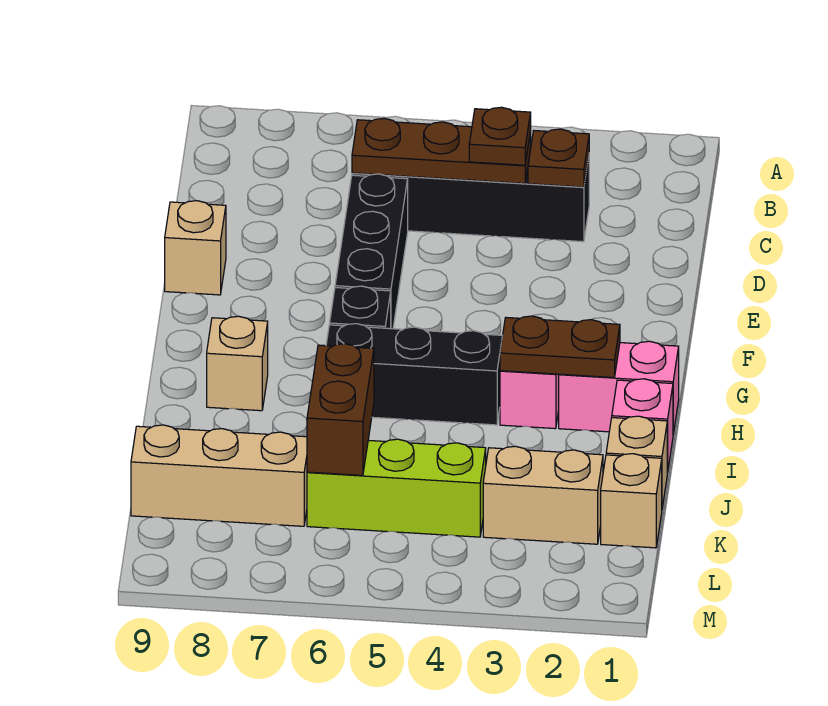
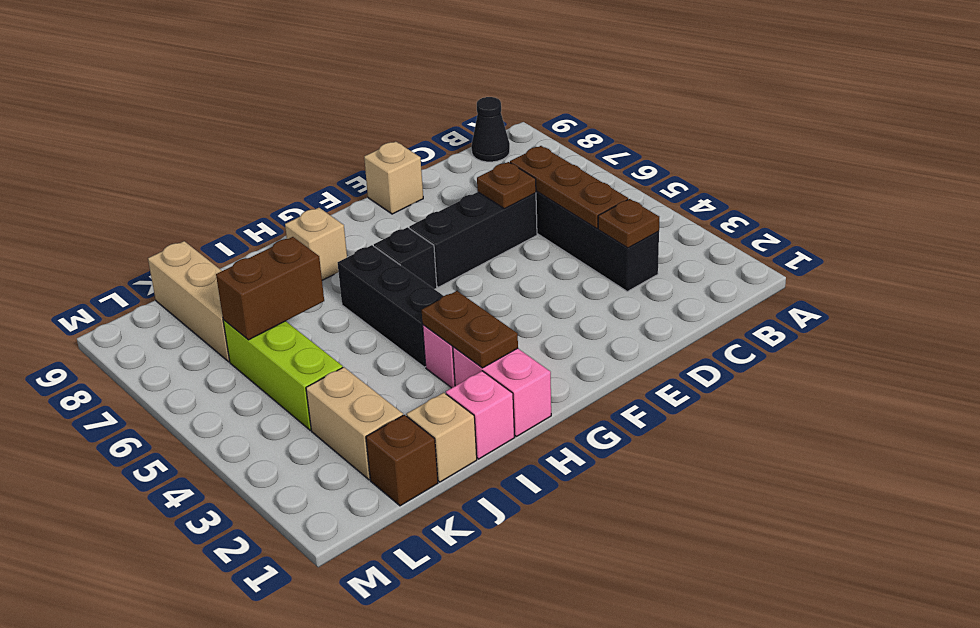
none -> black cone B9 level 1
brown plate C4 level 3 -> brown plate D6 level 2
tan brick K1 level 1 -> brown brick K1 level 1

